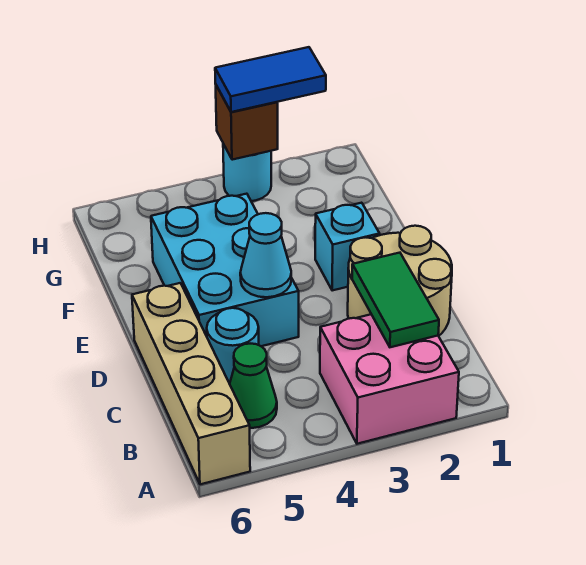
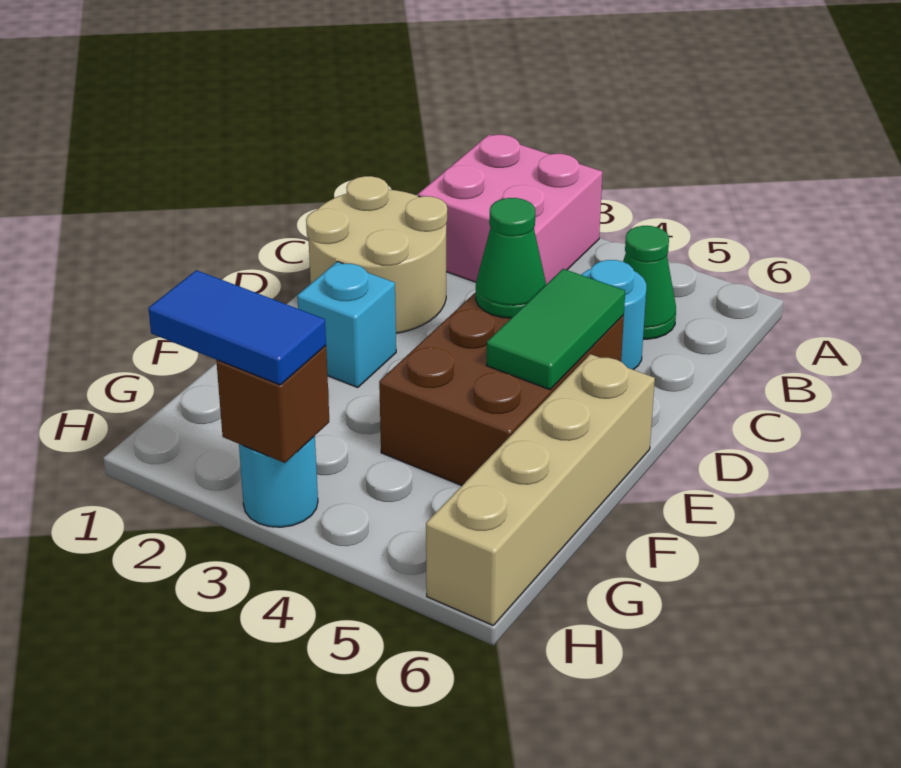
tan brick A6:D6 level 1 -> tan brick E6:H6 level 1
green tile B2:C2 level 2 -> green tile D5:E5 level 2
cyan brick D4:F5 level 1 -> brown brick D4:F5 level 1
cyan cone D4 level 2 -> green cone D4 level 2

